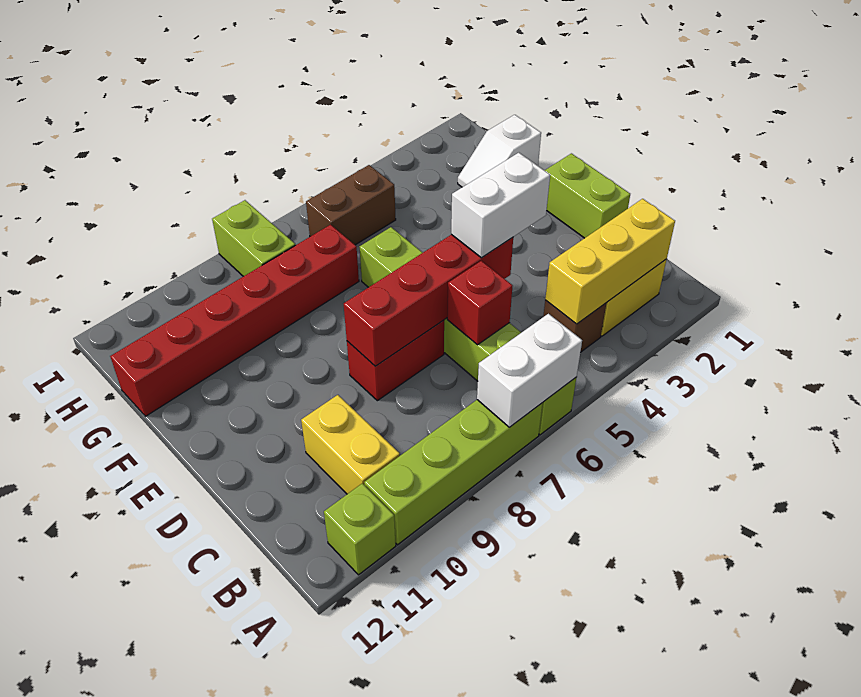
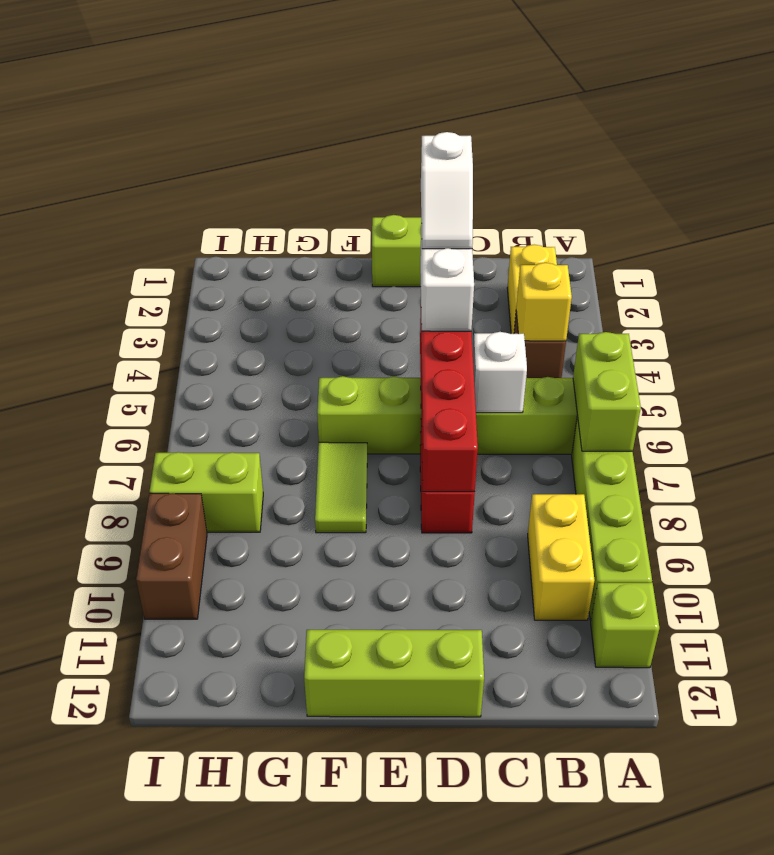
white brick A6:A7 level 2 -> lime brick A6:A7 level 2
yellow brick B2:B4 level 2 -> yellow brick B4 level 2
yellow brick B10:C10 level 1 -> yellow brick B9:B10 level 1
red brick C6 level 2 -> white brick C6 level 2
none -> lime brick D12:F12 level 1
none -> lime tile F7:F8 level 1
white slope G1:G2 level 1 top 1 -> white slope D3:D4 level 4 top 3
red brick G7:G12 level 1 -> none
brown brick H5:H6 level 1 -> brown brick I9:I10 level 1

